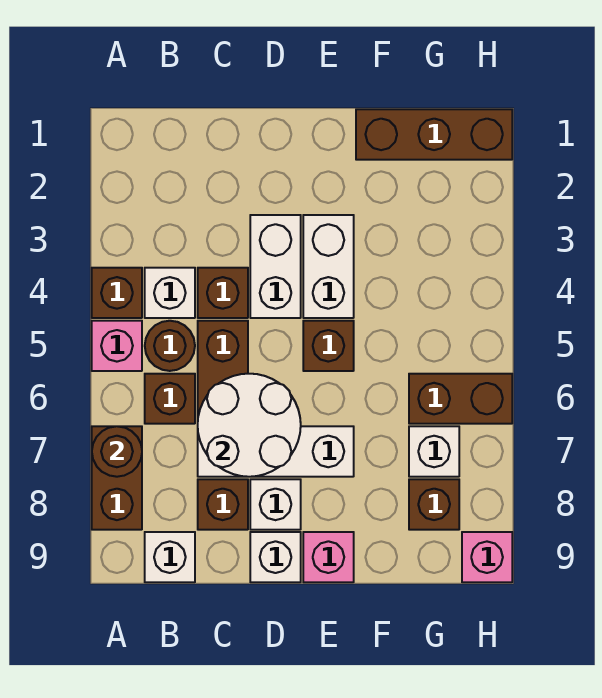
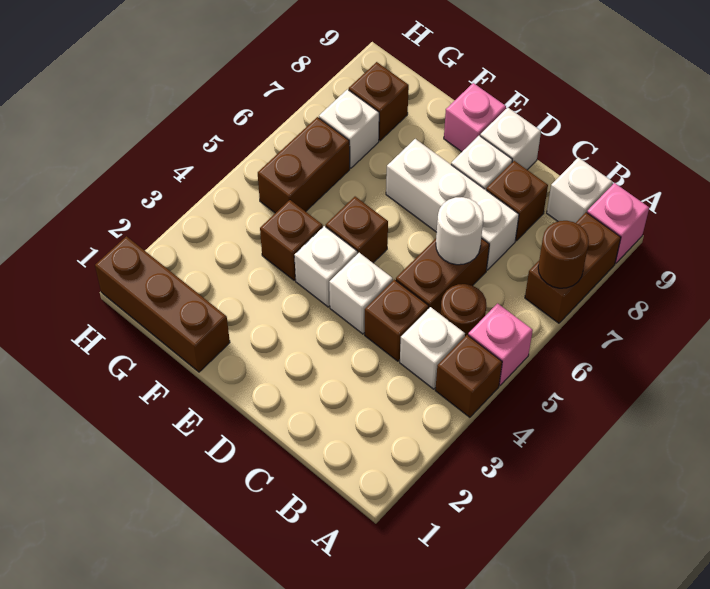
brown brick B6 level 1 -> brown brick F4 level 1
white round brick C6:D7 level 2 -> white round brick C6 level 2
white brick D3:D4 level 1 -> white brick D4 level 1
white brick E3:E4 level 1 -> white brick E4 level 1
brown brick G6:H6 level 1 -> brown brick G5:G6 level 1
pink brick H9 level 1 -> pink brick A9 level 1

